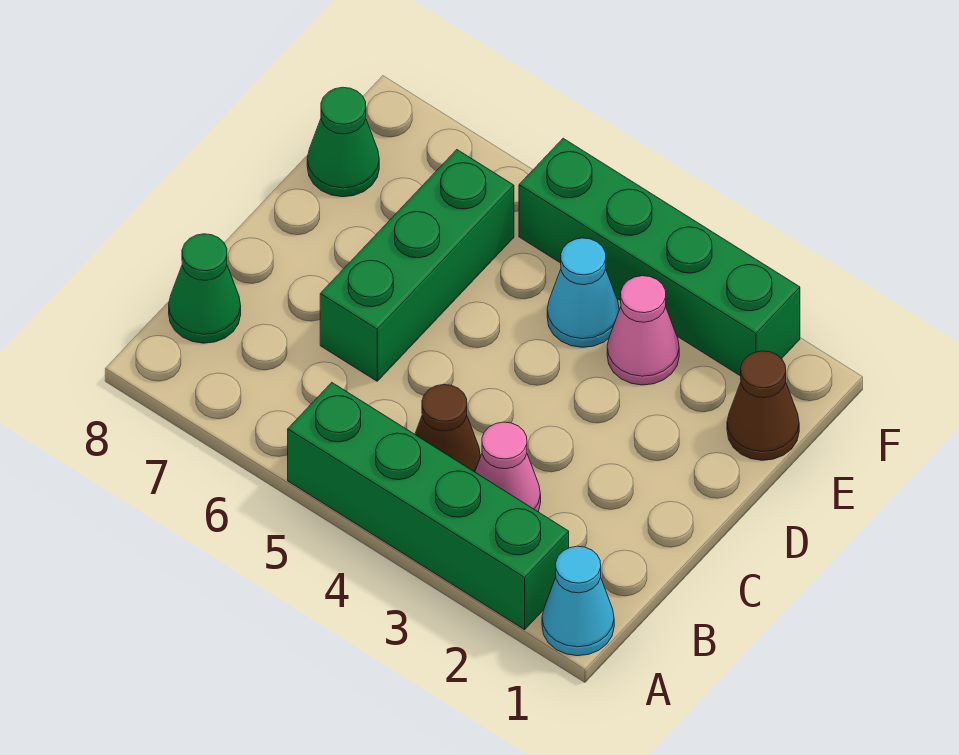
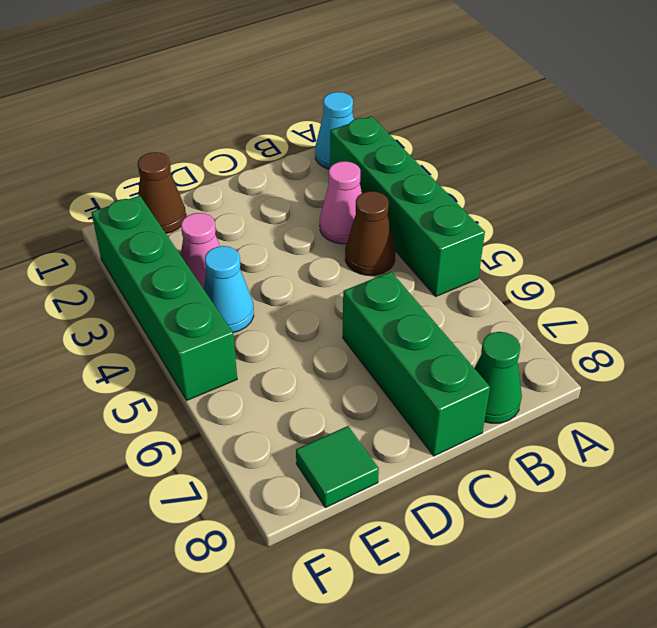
green brick C6:E6 level 1 -> green brick C6:C8 level 1
green cone E8 level 1 -> green tile E8 level 1

